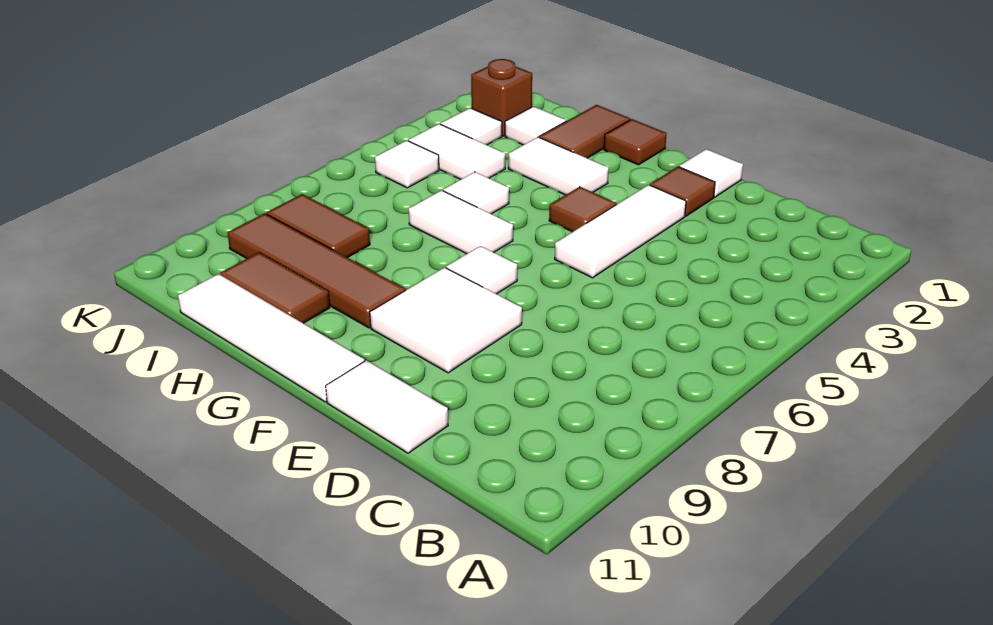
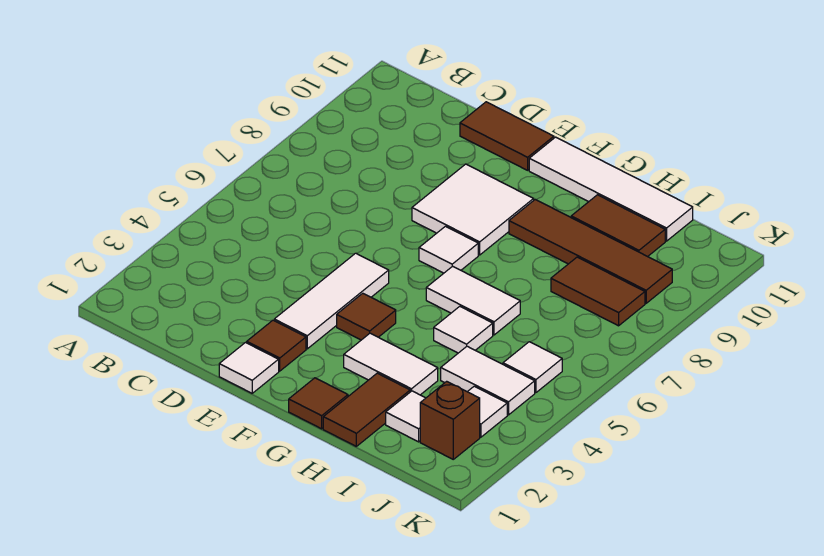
white tile D11:E11 level 1 -> brown tile D11:E11 level 1

